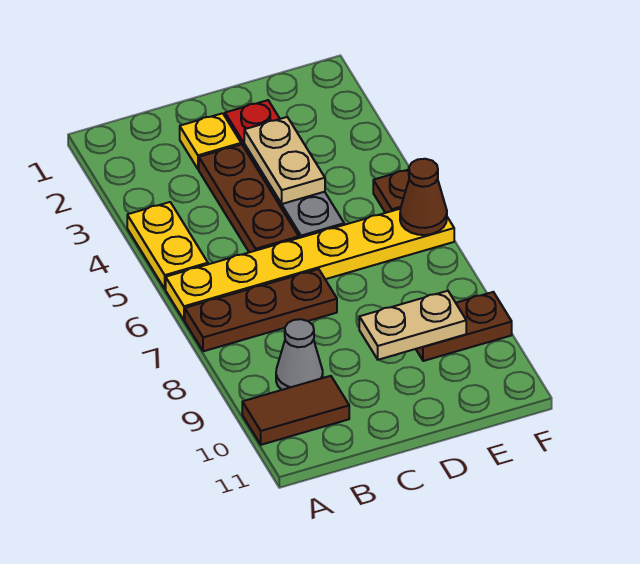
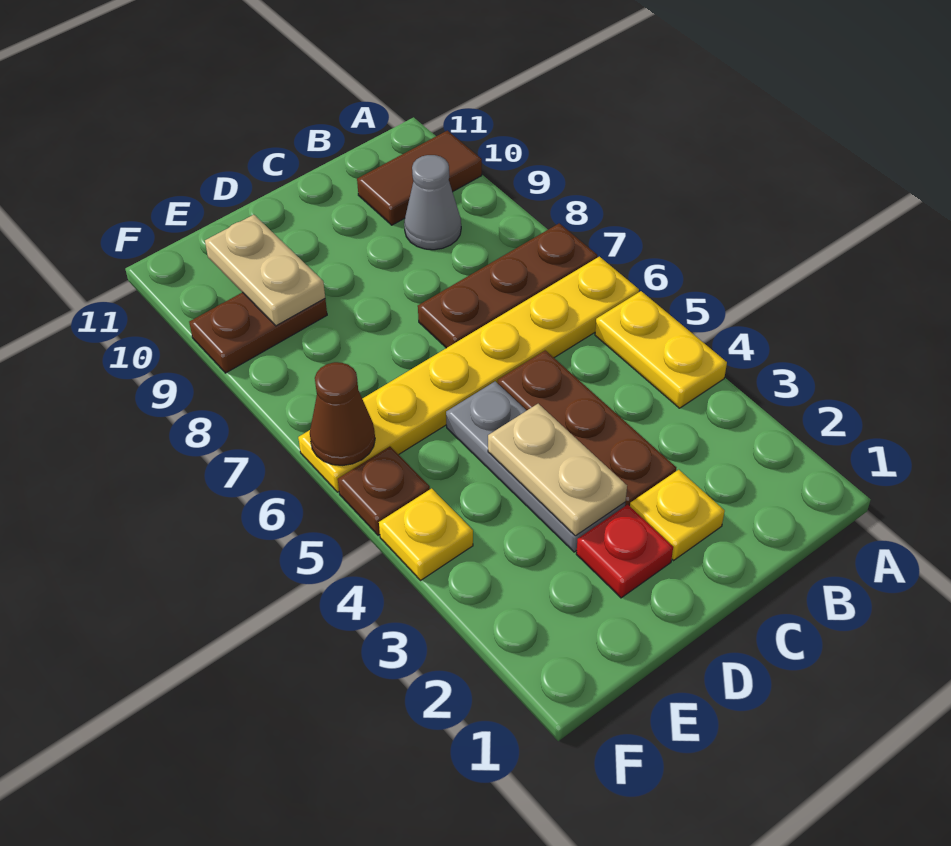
tan plate D9:E9 level 2 -> tan plate E9:E10 level 2
none -> yellow plate F4 level 1

